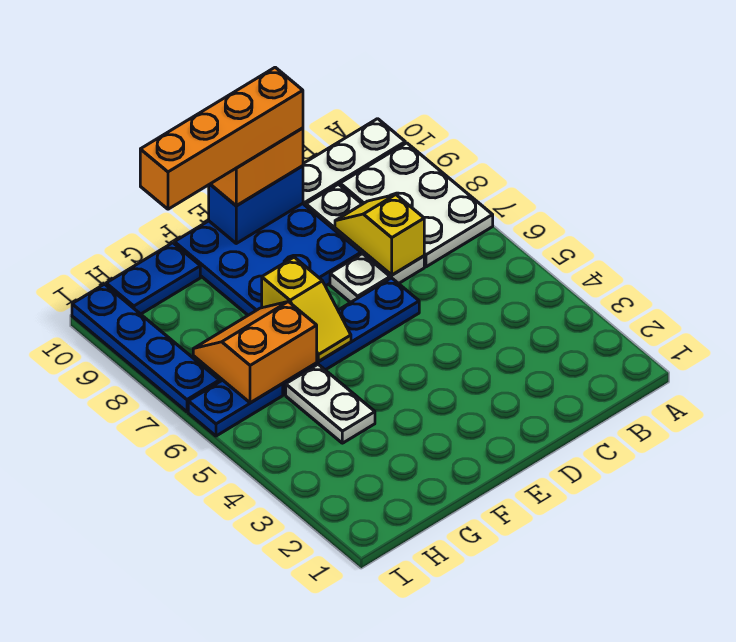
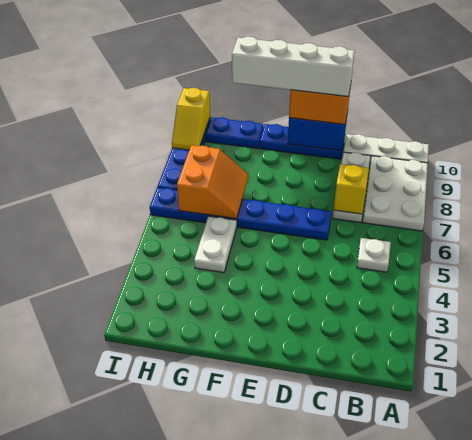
white plate D7 level 1 -> white plate B5 level 1
blue plate D8:F10 level 1 -> blue plate D10:F10 level 1
orange brick D10:G10 level 4 -> white brick D10:G10 level 4
yellow slope F6:F7 level 2 top 7 -> yellow slope I9:I10 level 2 top 10
orange slope G6:H7 level 2 top 6 -> orange slope G6:H7 level 2 top H

